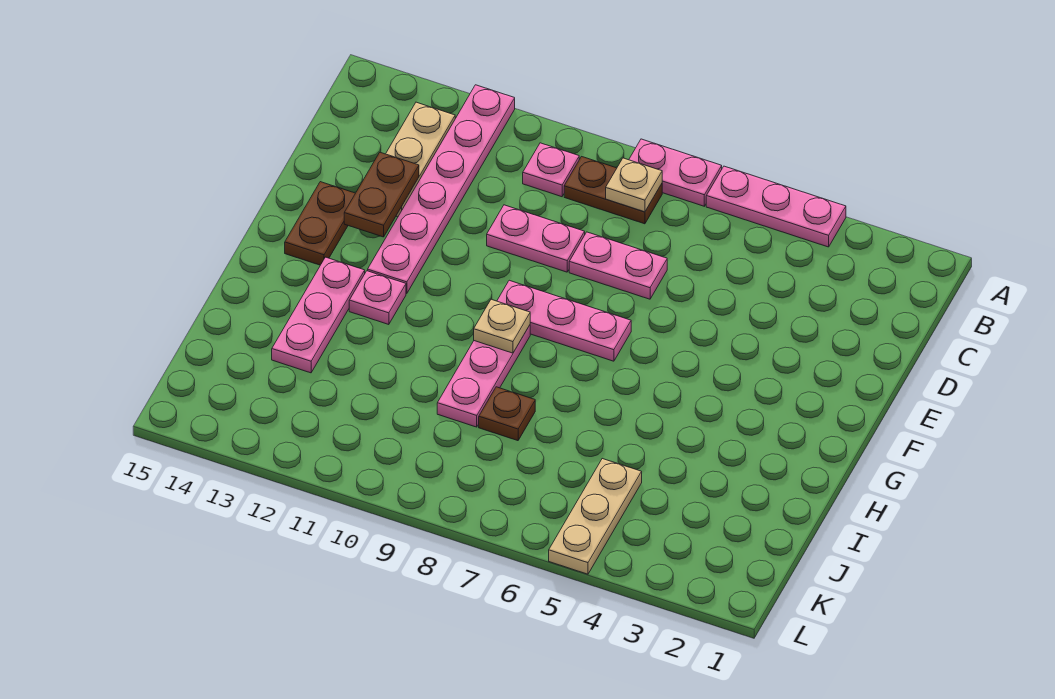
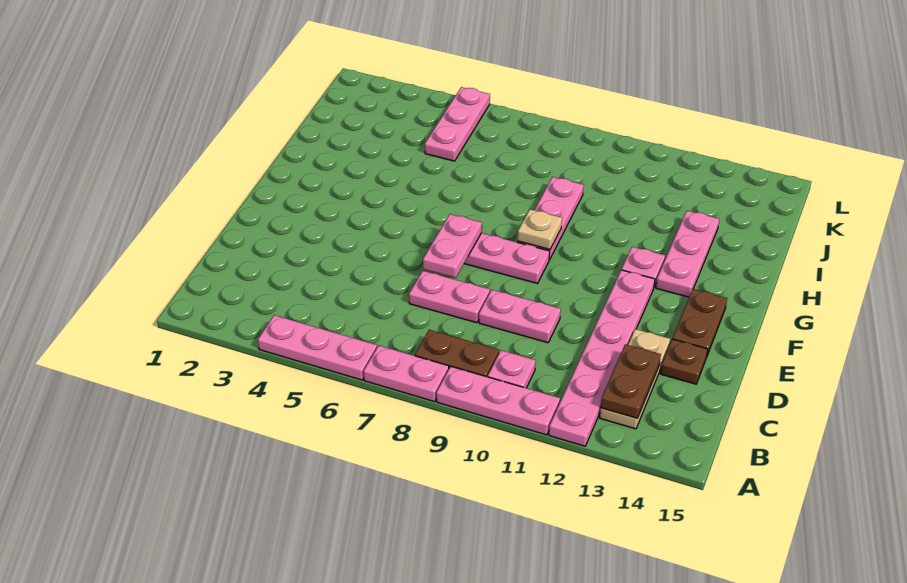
none -> pink plate A9:A11 level 1
tan plate B8 level 2 -> none
brown plate D13:E13 level 2 -> brown plate B13:C13 level 2
none -> pink plate E7:F7 level 2
brown plate I8 level 1 -> brown plate D14 level 1
tan plate J5:L5 level 1 -> pink plate J5:L5 level 1

